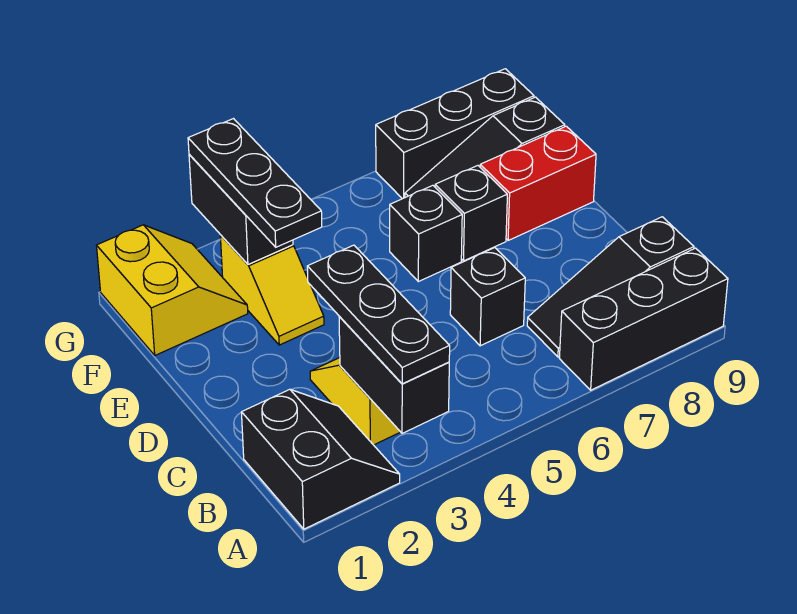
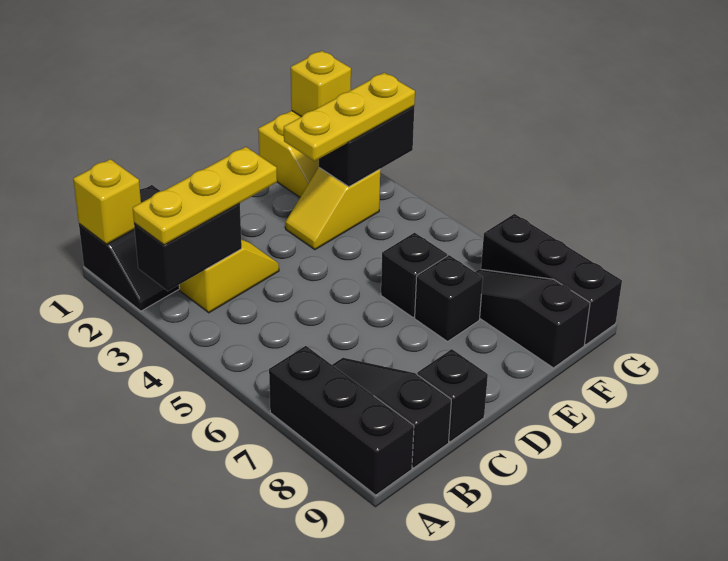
none -> yellow brick A1 level 2
black plate A3:C3 level 3 -> yellow plate A3:C3 level 3
black brick C6 level 1 -> black brick C9 level 1
black plate E3:G3 level 3 -> yellow plate E3:G3 level 3
red brick E8:E9 level 1 -> none
none -> yellow brick G1 level 2

